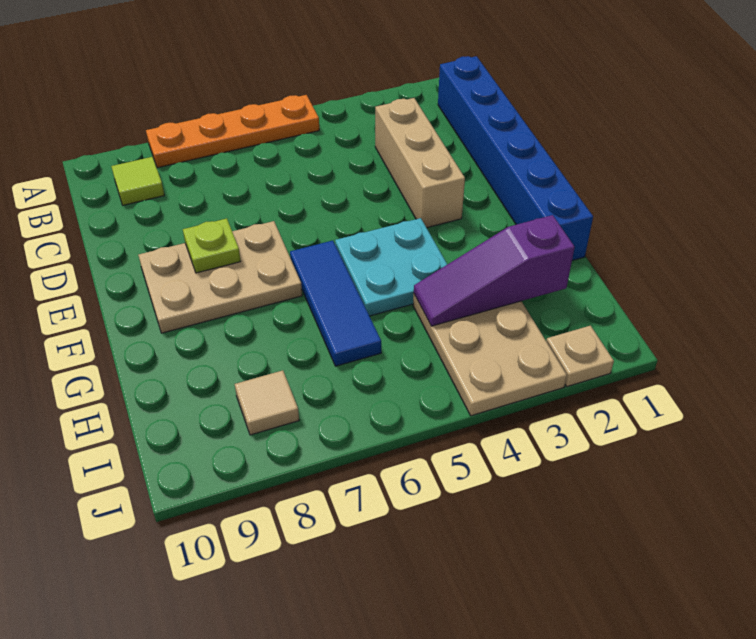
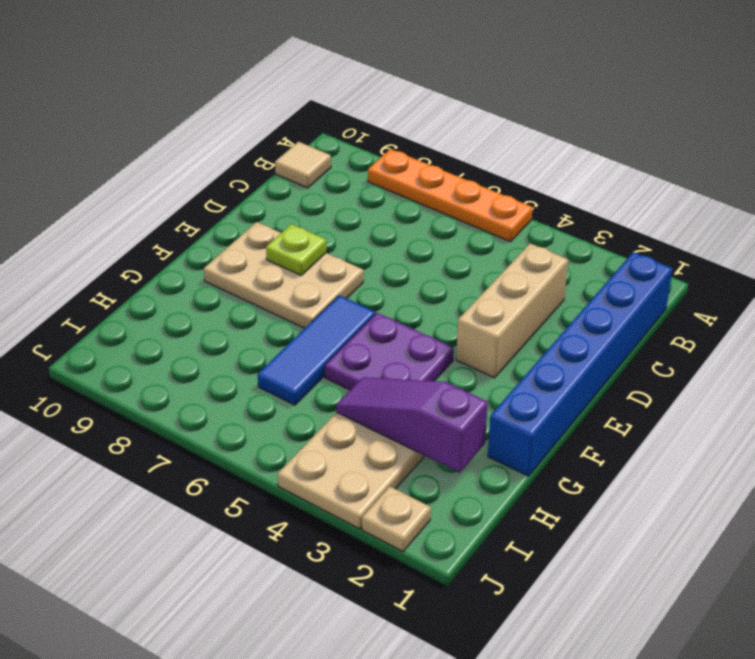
lime tile B9 level 1 -> none
cyan plate F4:G5 level 1 -> purple plate F4:G5 level 1
tan tile I8 level 1 -> tan tile B10 level 1

